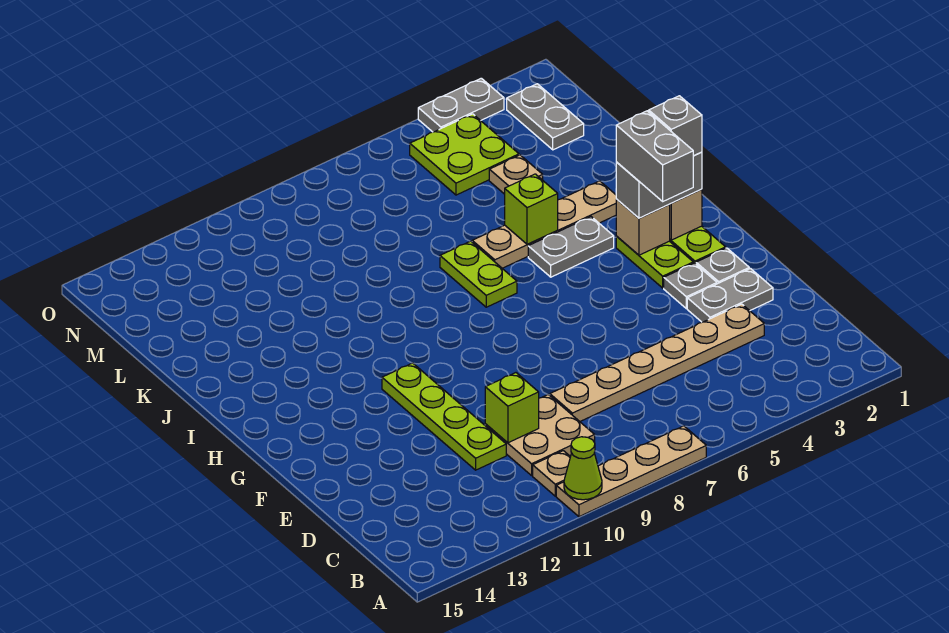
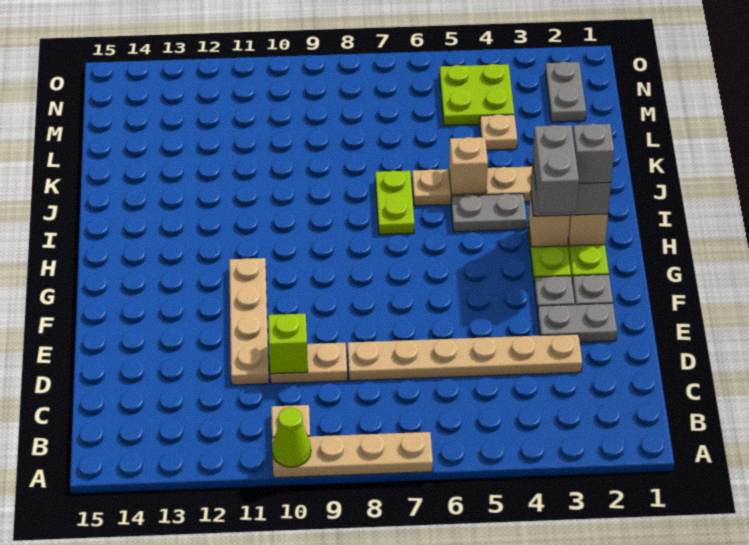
tan plate C9:D10 level 1 -> tan plate D9:D10 level 1
lime plate D11:G11 level 1 -> tan plate D11:G11 level 1
lime brick J5 level 2 -> tan brick J5 level 2
grey plate O3:O4 level 1 -> none

